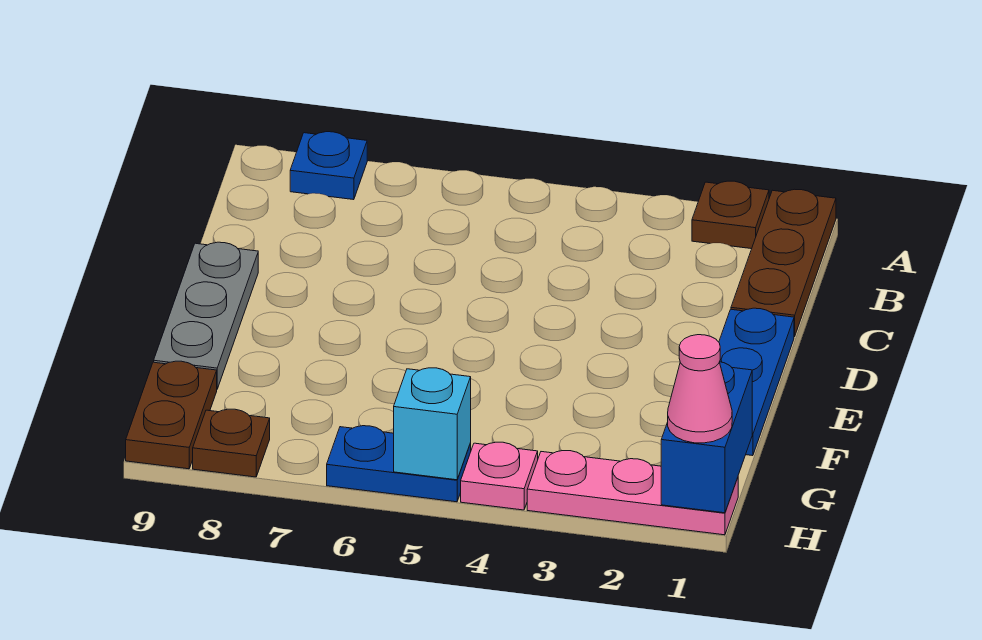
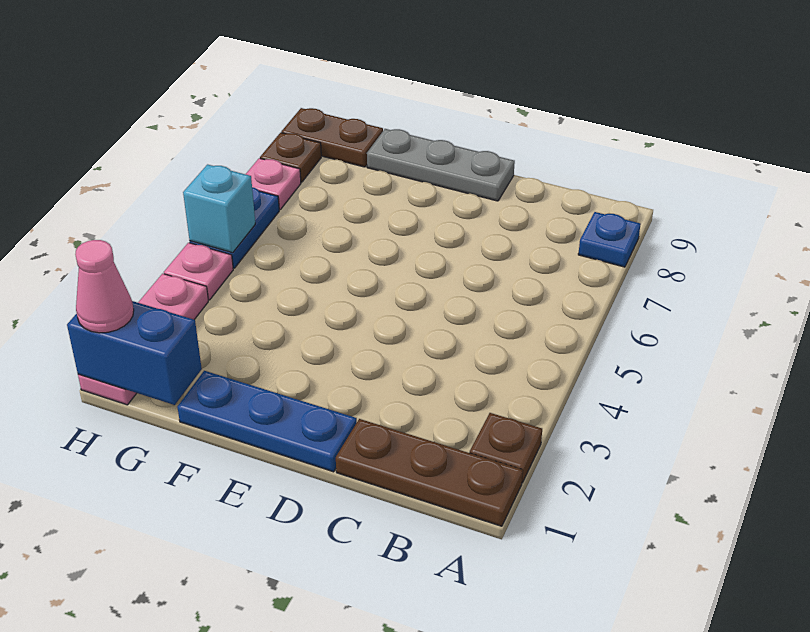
none -> pink plate H7 level 1

